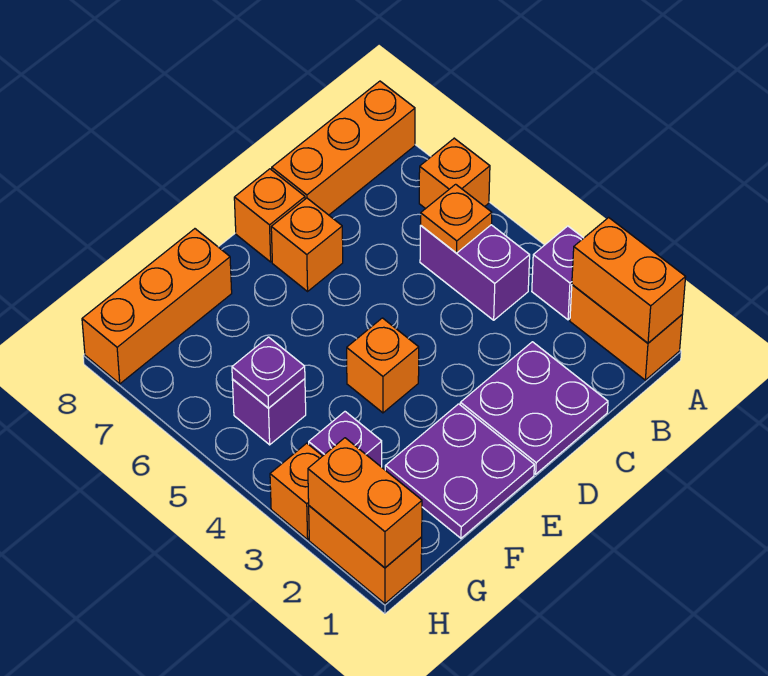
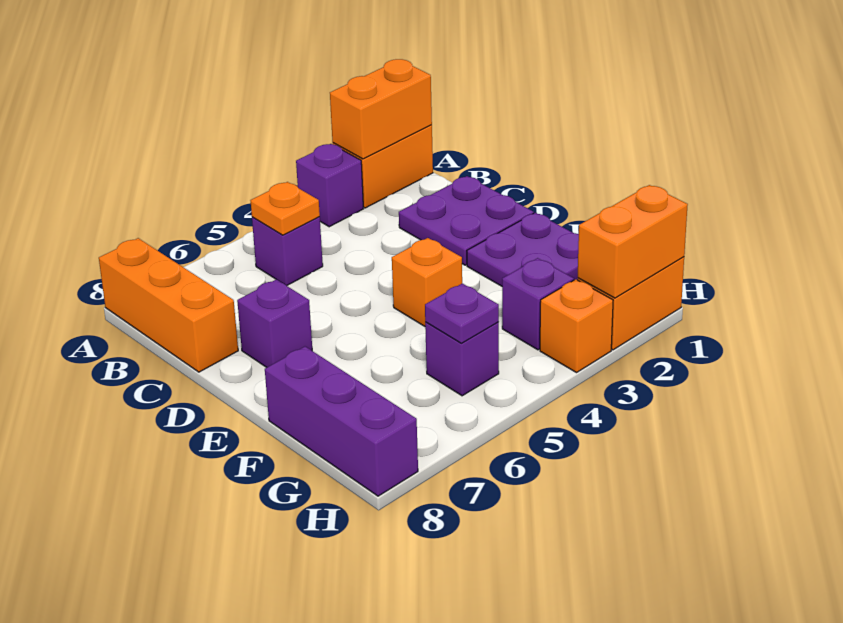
orange brick A6 level 1 -> none
purple brick B4:B5 level 1 -> purple brick B5 level 1
orange brick D7 level 1 -> purple brick D7 level 1
orange brick D8 level 1 -> none
orange brick F8:H8 level 1 -> purple brick F8:H8 level 1

